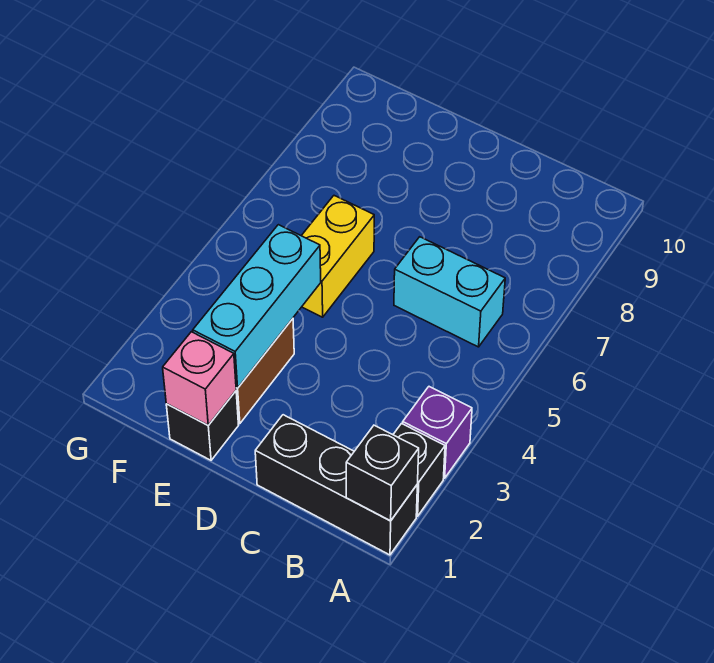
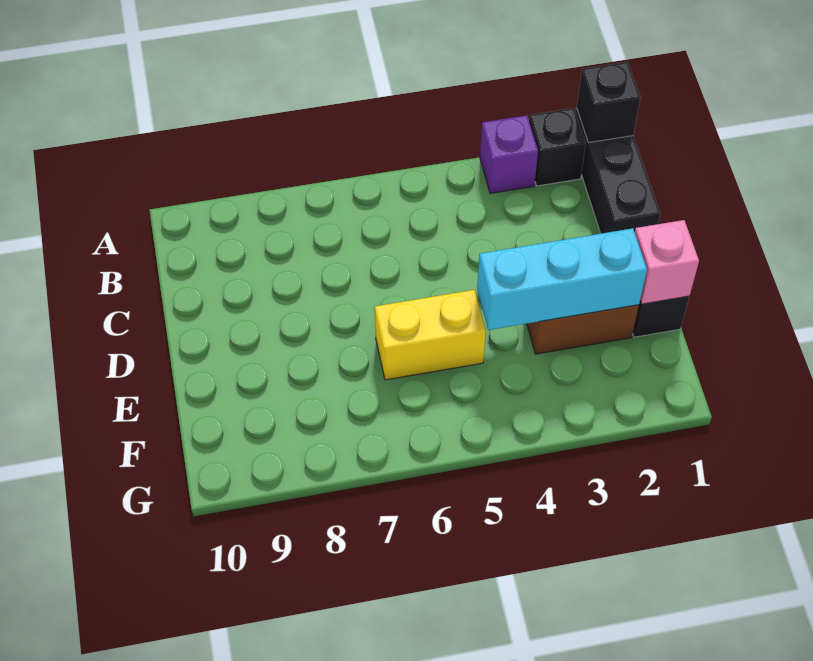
cyan brick B6:C6 level 1 -> none

